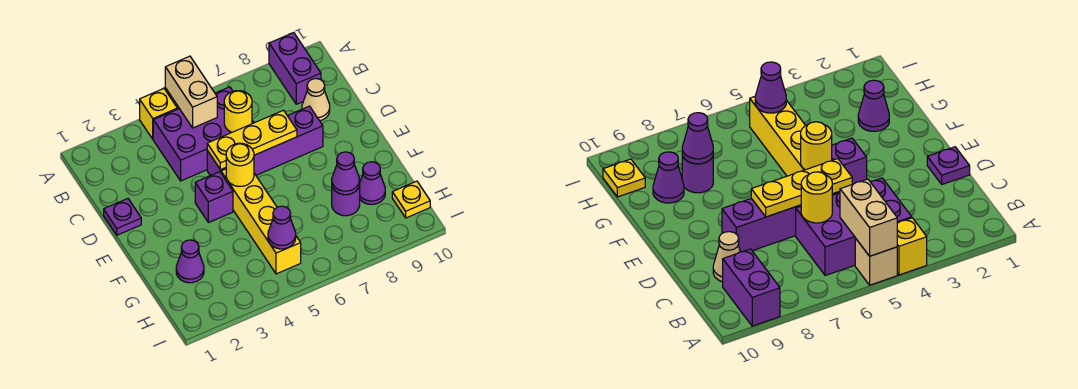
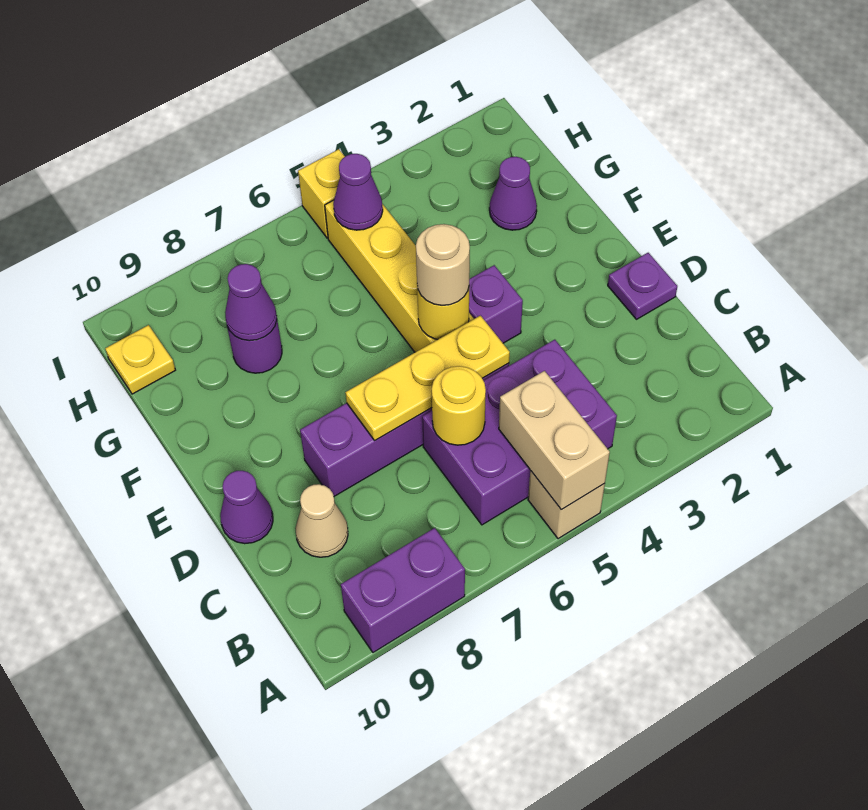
yellow brick A4 level 1 -> yellow brick I5 level 1
purple brick A9:B9 level 1 -> purple brick A8:A9 level 1
none -> tan round brick E5 level 3
purple cone G9 level 1 -> purple cone D10 level 1

